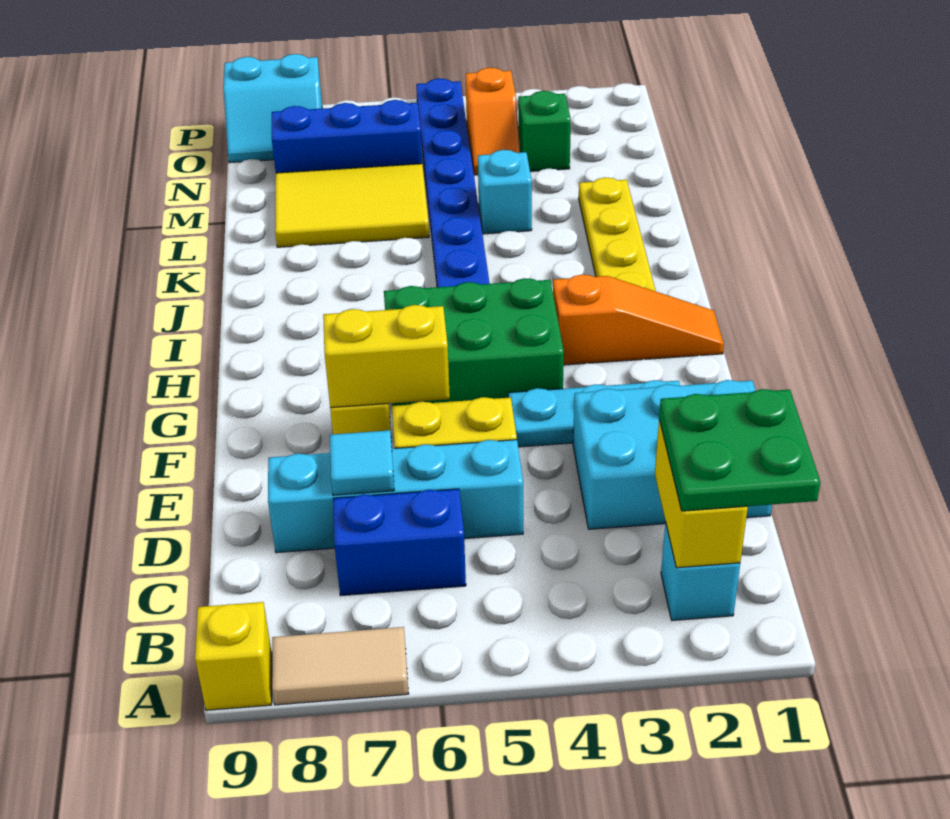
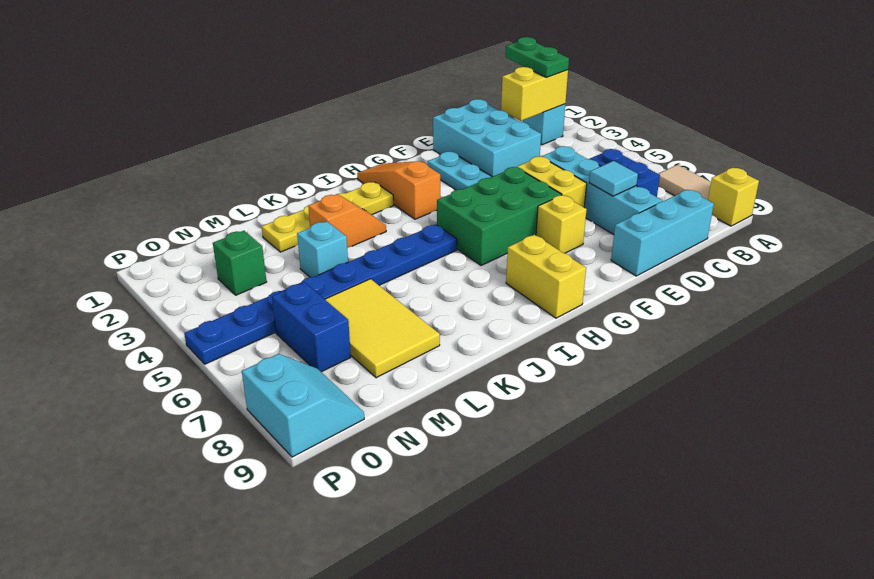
green plate B1:C2 level 3 -> green plate B1:B2 level 3
none -> cyan brick C9:E9 level 1
yellow brick F6:F7 level 2 -> yellow brick H8:H9 level 1
green brick G4:H6 level 1 -> green brick F5:H6 level 1
orange slope N4:O4 level 1 top O -> orange slope J3:K3 level 1 top K
blue brick N6:N8 level 1 -> blue brick N6:N7 level 1

